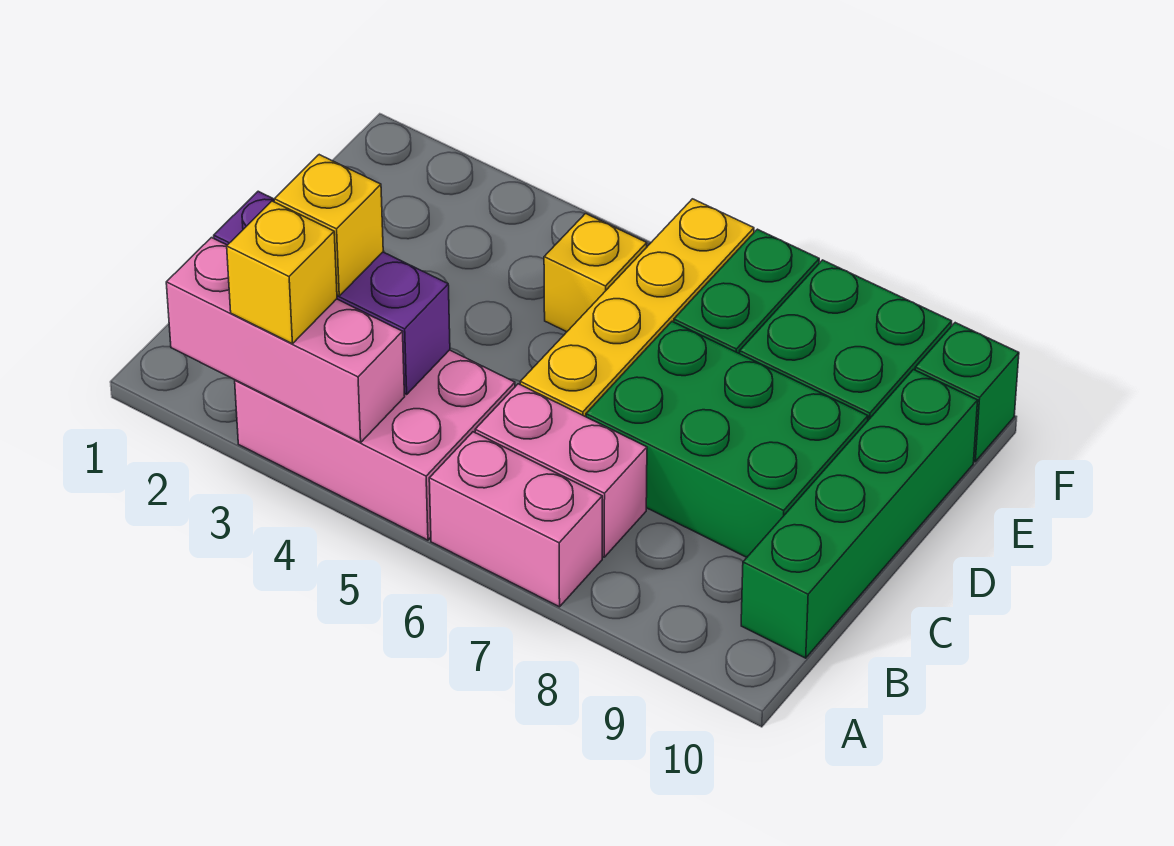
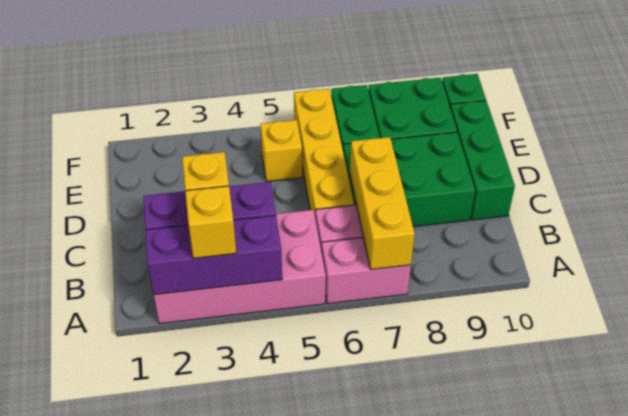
pink brick A2:A4 level 2 -> purple brick A2:A4 level 2
pink brick A3:B5 level 1 -> pink brick A2:B5 level 1
none -> yellow brick A7:C7 level 2
green brick B10:E10 level 1 -> green brick C10:E10 level 1

